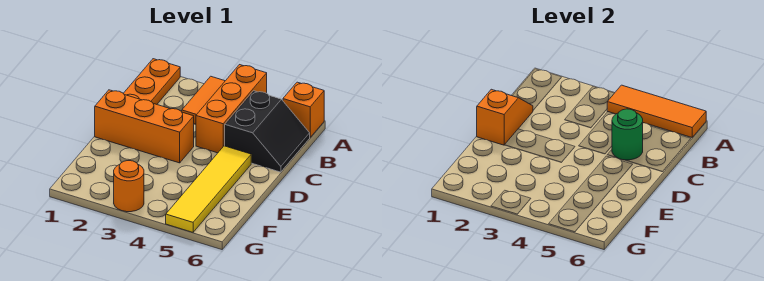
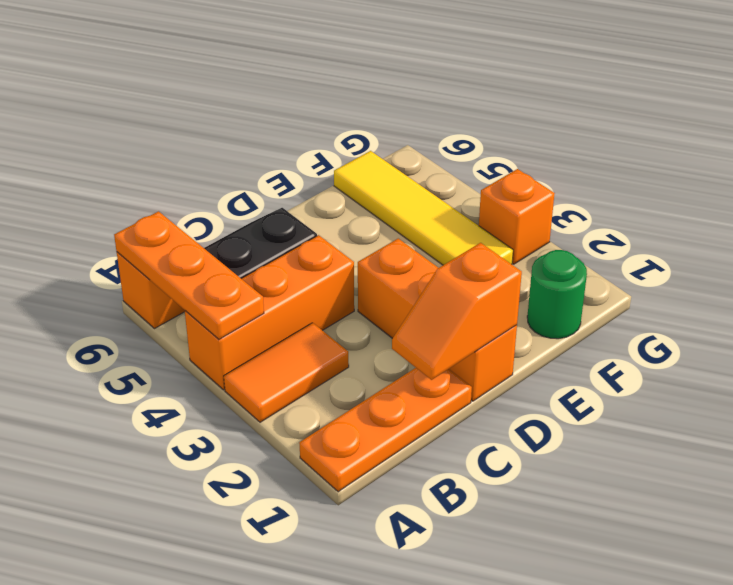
orange tile A4:A6 level 2 -> orange plate A4:A6 level 2
green round brick C5 level 2 -> green round brick F1 level 1
yellow tile D5:G5 level 1 -> yellow tile F3:F6 level 1
orange round brick G3 level 1 -> orange brick G3 level 1

